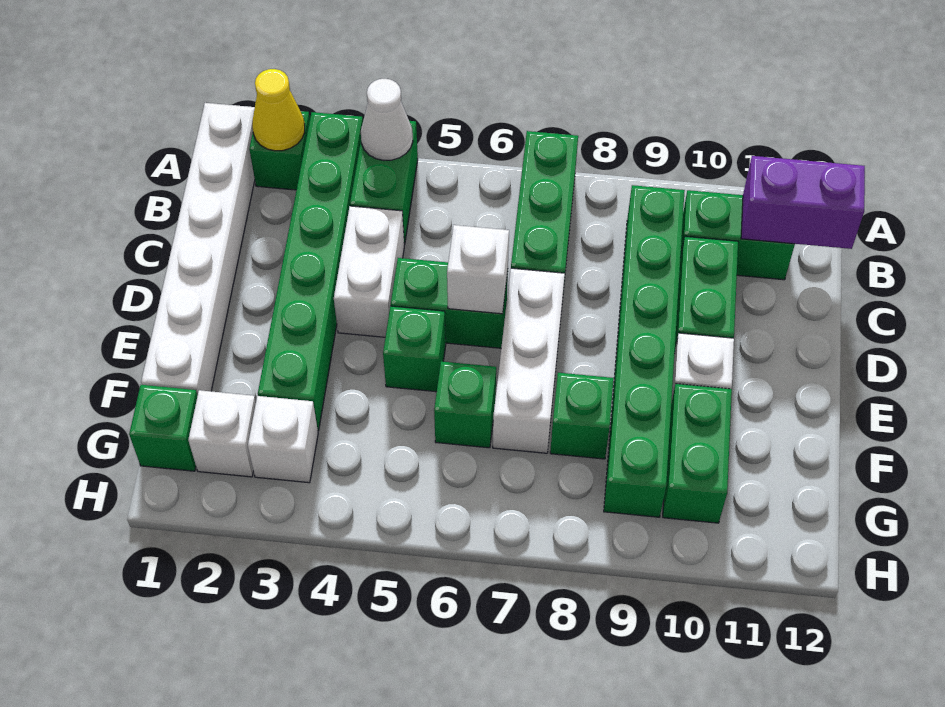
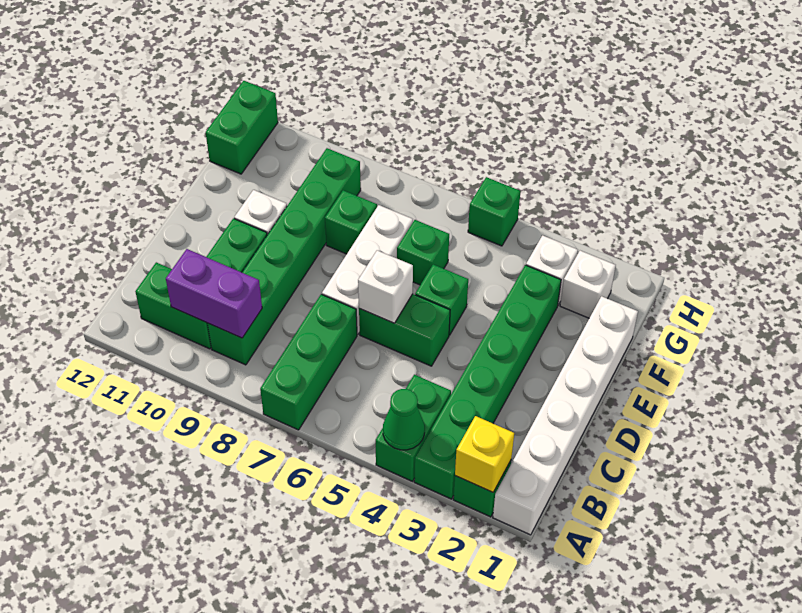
yellow cone A2 level 2 -> yellow brick A2 level 2
white cone A4 level 2 -> green cone A4 level 2
purple brick B11:B12 level 2 -> purple brick B9:B10 level 2
white brick C4:D4 level 1 -> none
green brick F10:G10 level 1 -> green brick G12:H12 level 1
green brick G1 level 1 -> green brick H5 level 1

